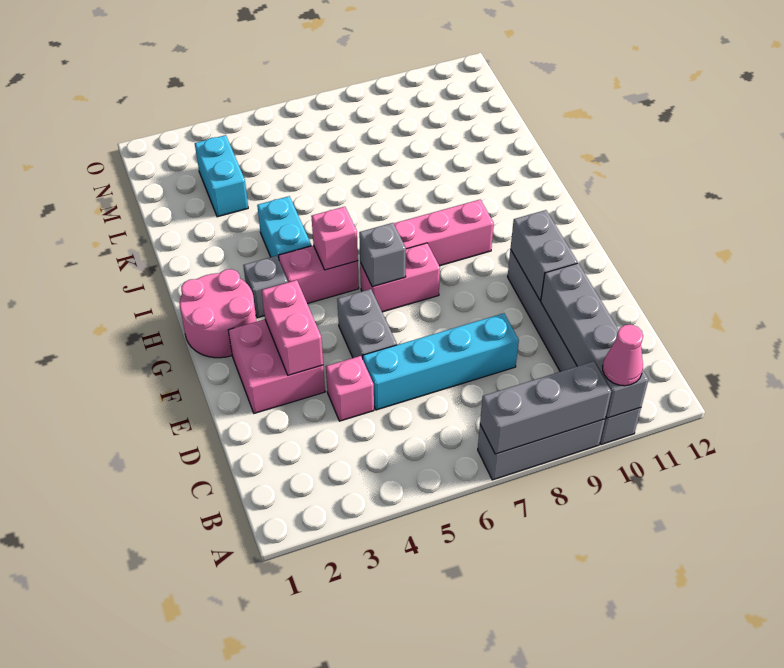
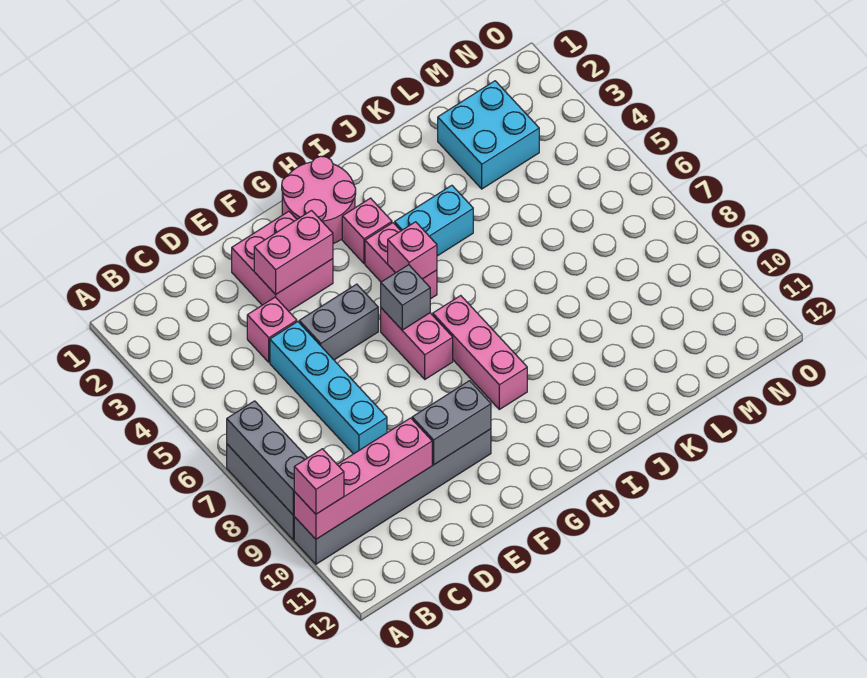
grey brick A10:D10 level 2 -> pink brick A10:D10 level 2
pink cone A10 level 3 -> pink brick A10 level 3
grey brick H3 level 1 -> pink brick H3 level 1
cyan brick L3:M3 level 1 -> cyan brick L2:M3 level 1

